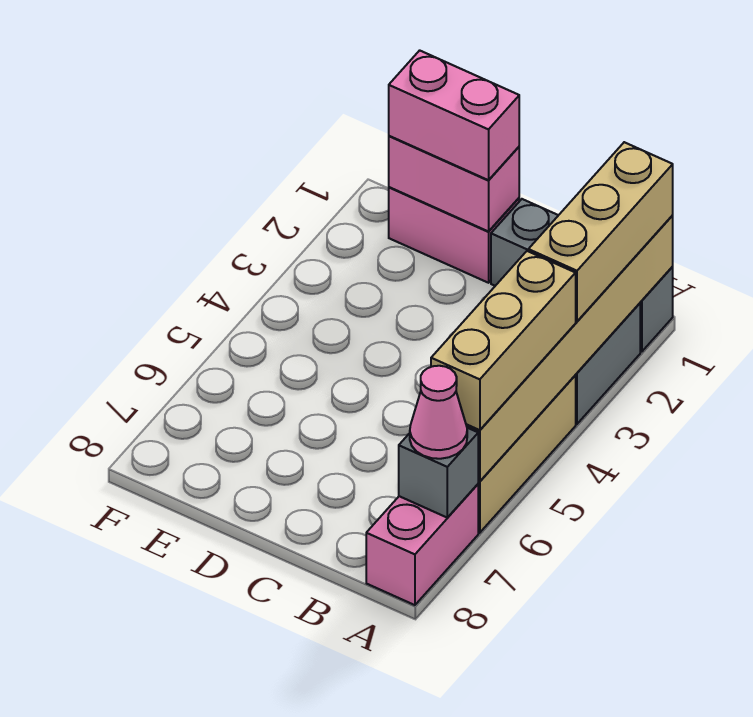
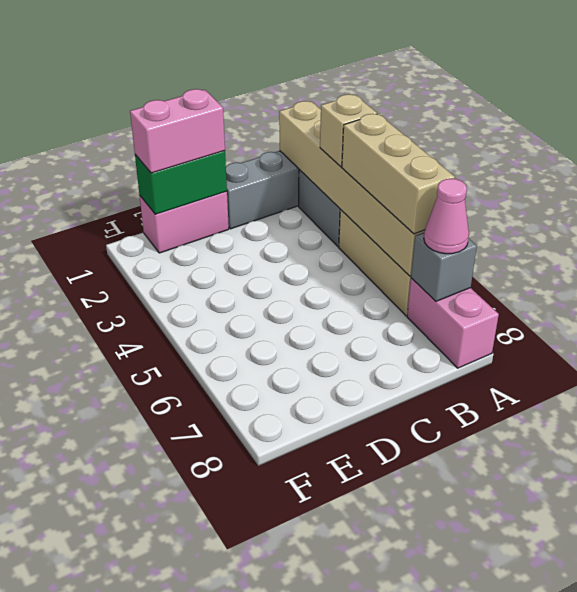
tan brick A1:A3 level 3 -> tan brick A3 level 3
pink brick D1:E1 level 2 -> green brick D1:E1 level 2

